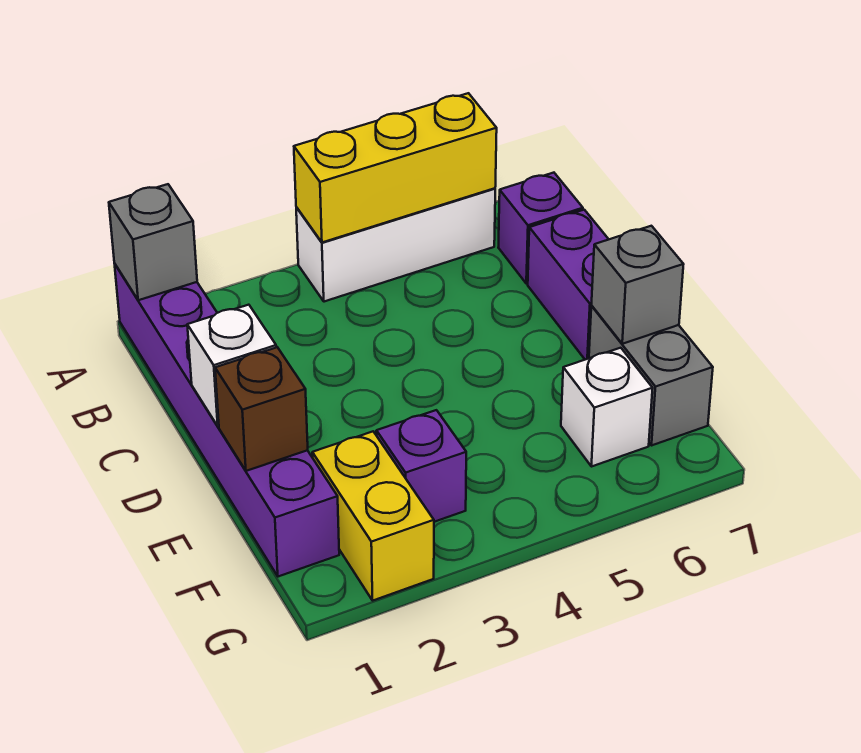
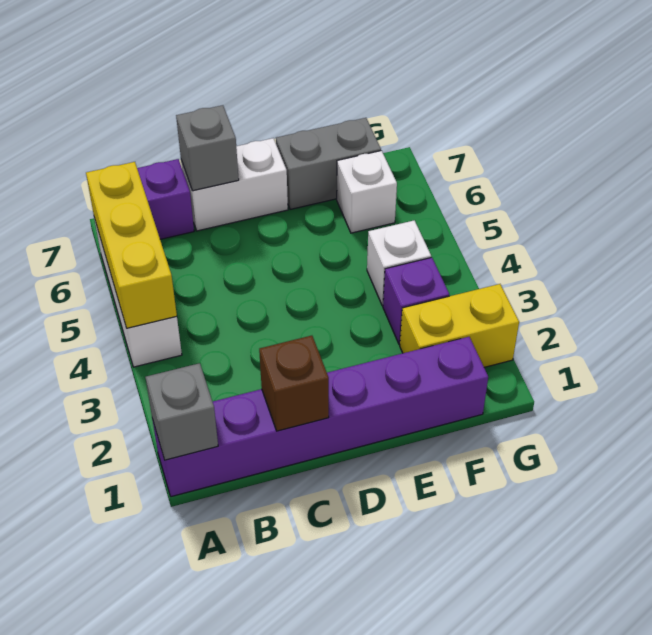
purple brick C7:D7 level 1 -> white brick C7:D7 level 1
white brick D1 level 2 -> white brick F4 level 1
brown brick E1 level 2 -> brown brick C1 level 2
grey brick E7 level 2 -> grey brick C7 level 2

